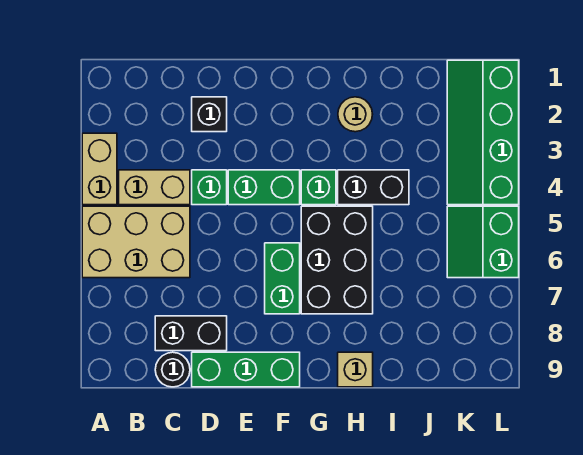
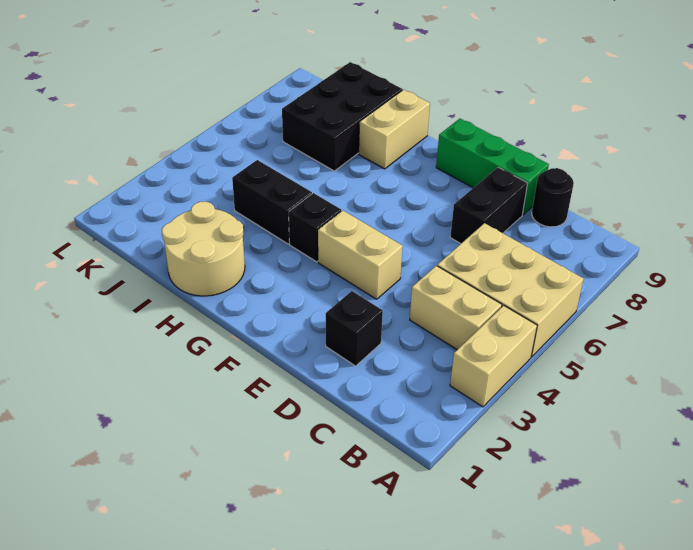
black brick C8:D8 level 1 -> black brick D7:D8 level 1
green brick D4 level 1 -> none
green brick E4:F4 level 1 -> tan brick E4:F4 level 1
green brick F6:F7 level 1 -> none
green brick G4 level 1 -> black brick G4 level 1
black brick G5:H7 level 1 -> black brick I7:J9 level 1
tan round brick H2 level 1 -> tan round brick H1:I2 level 1
tan brick H9 level 1 -> tan brick H8:H9 level 1
green slope K1:L4 level 1 top L -> none
green slope K5:L6 level 1 top L -> none

